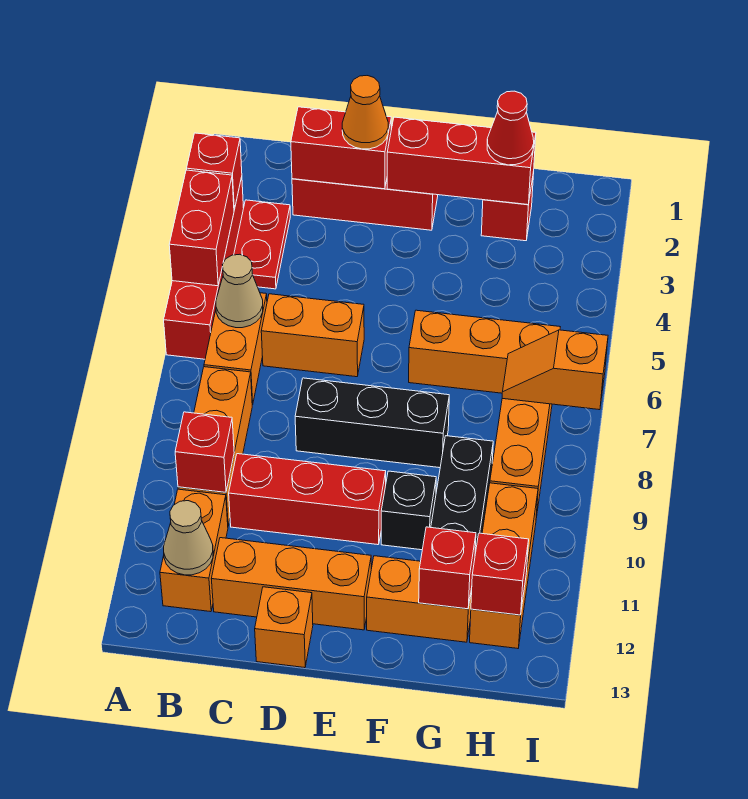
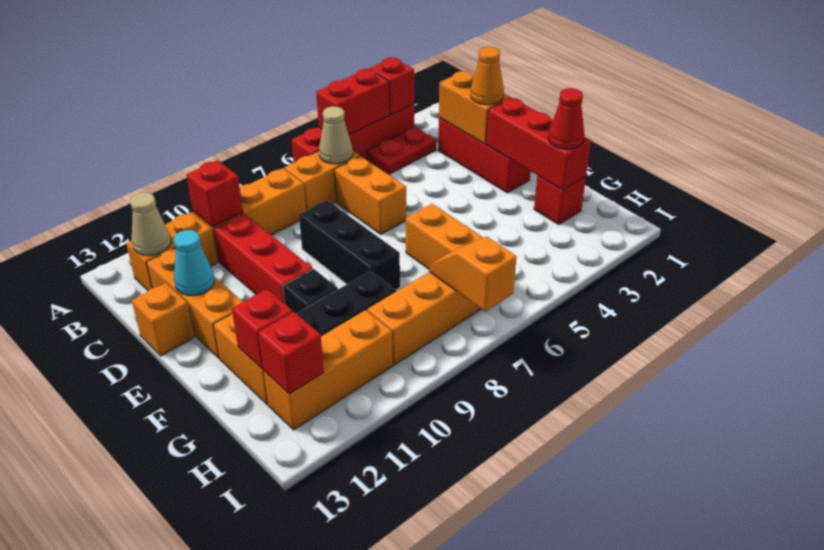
red brick C2:D2 level 2 -> orange brick C2:D2 level 2
none -> cyan cone D12 level 2

